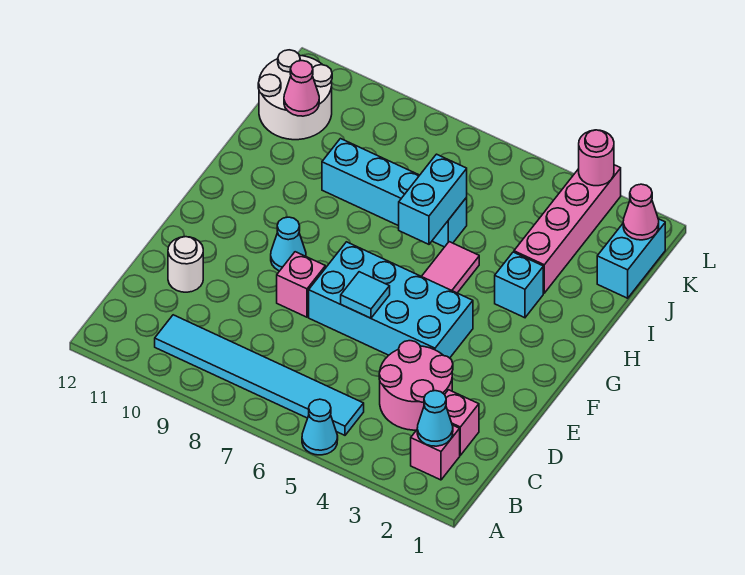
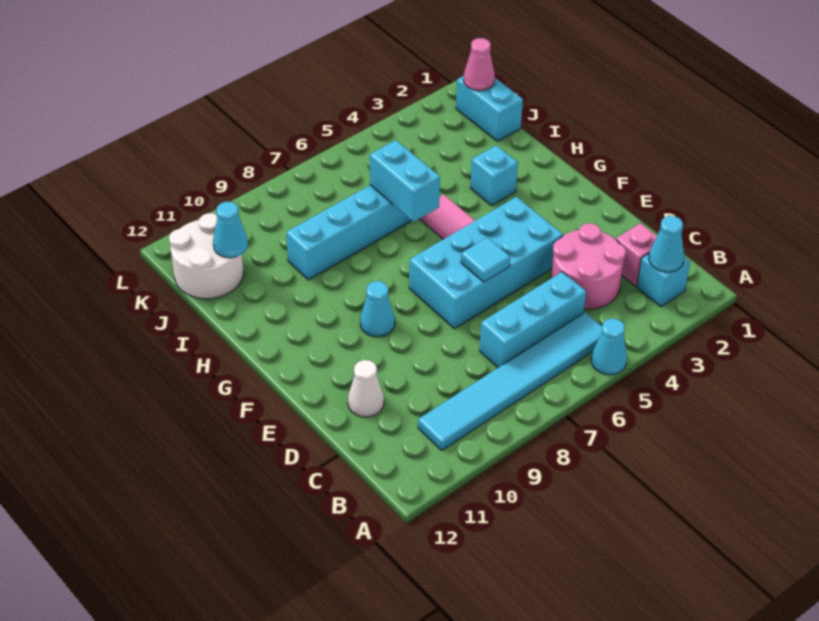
pink brick B2 level 1 -> cyan brick B2 level 1
none -> cyan brick C5:C7 level 1
white round brick D11 level 1 -> white cone D11 level 1
pink brick E8 level 1 -> none
pink brick I3:L3 level 1 -> none
pink cone J11 level 2 -> cyan cone J11 level 2
pink round brick L3 level 2 -> none

